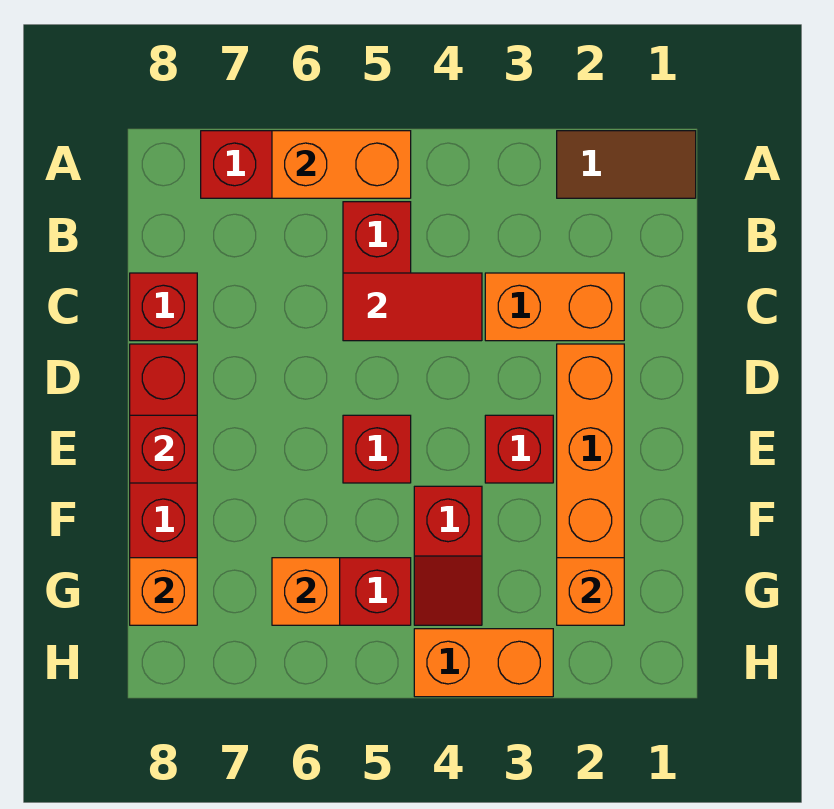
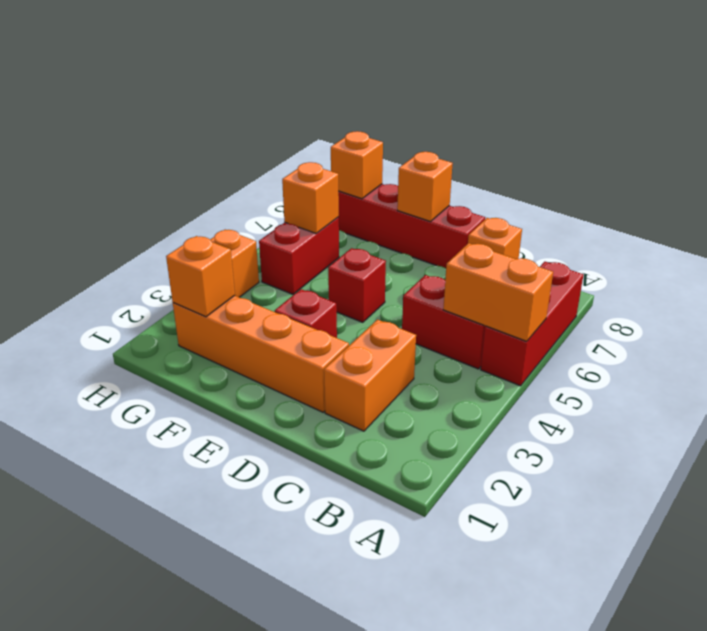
brown tile A1:A2 level 1 -> none
orange brick A5:A6 level 2 -> orange brick A5:B5 level 2
red tile C4:C5 level 2 -> none
red brick C8 level 1 -> orange brick C8 level 1
red brick E8 level 2 -> orange brick E8 level 2
red slope F4:G4 level 1 top F -> none

